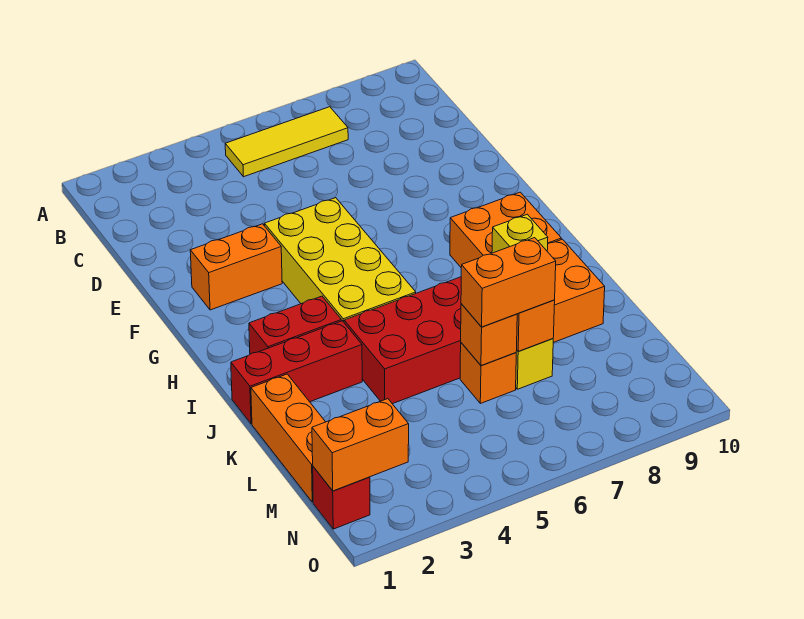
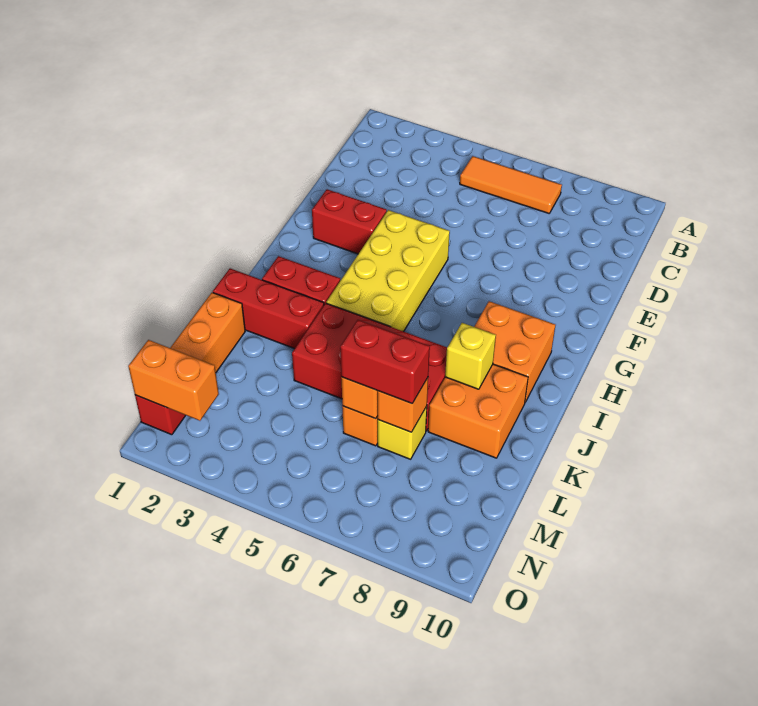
yellow tile B5:B7 level 1 -> orange tile B5:B7 level 1
orange brick F2:F3 level 1 -> red brick F2:F3 level 1
orange brick L6:L7 level 3 -> red brick L6:L7 level 3

